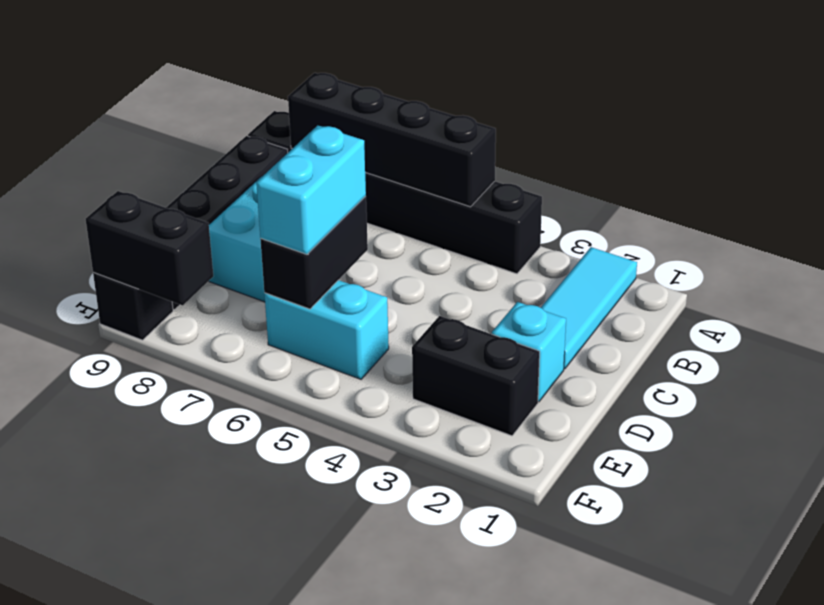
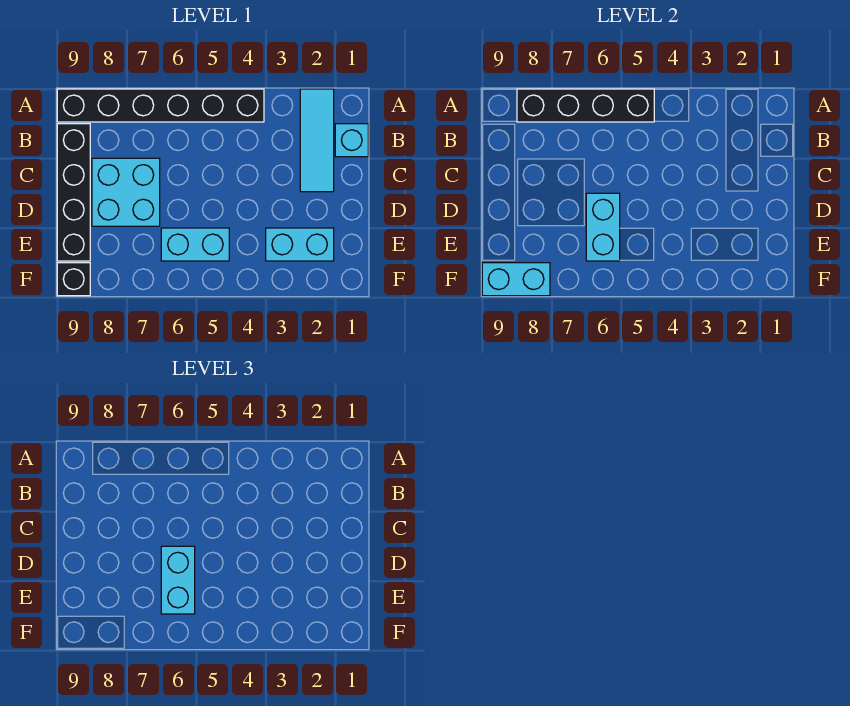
cyan brick D2 level 1 -> cyan brick B1 level 1
black brick D6:E6 level 2 -> cyan brick D6:E6 level 2
black brick E2:E3 level 1 -> cyan brick E2:E3 level 1
black brick F8:F9 level 2 -> cyan brick F8:F9 level 2

